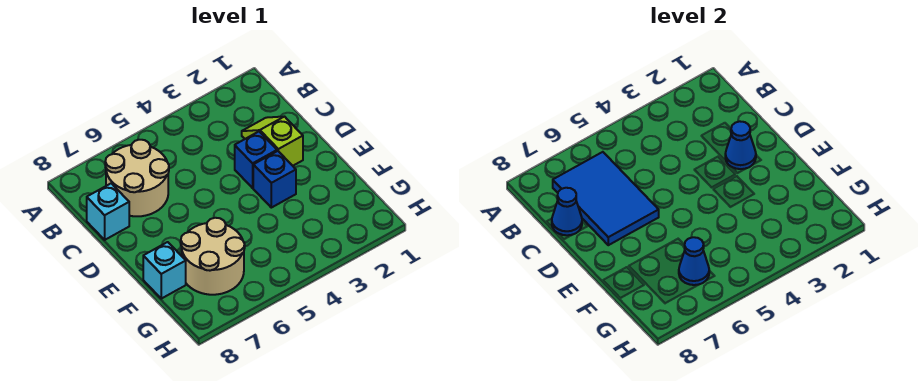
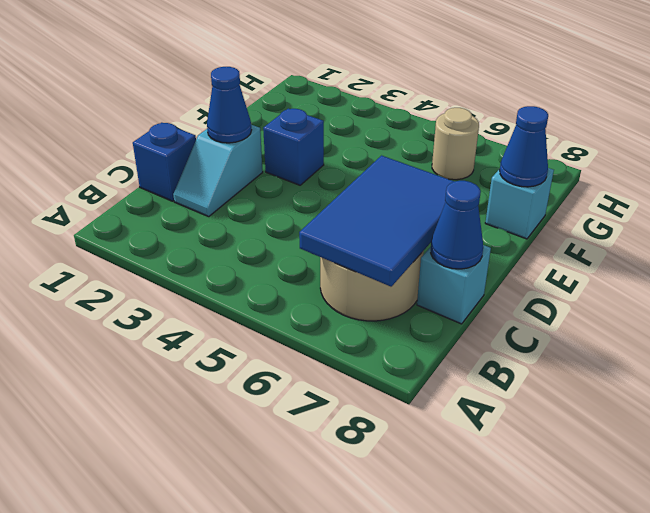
lime slope C2:D2 level 1 top D -> cyan slope C2:D2 level 1 top D
blue brick D3 level 1 -> blue brick C1 level 1
tan round brick F6:G7 level 1 -> tan round brick G6 level 1
blue cone G6 level 2 -> blue cone F8 level 2

